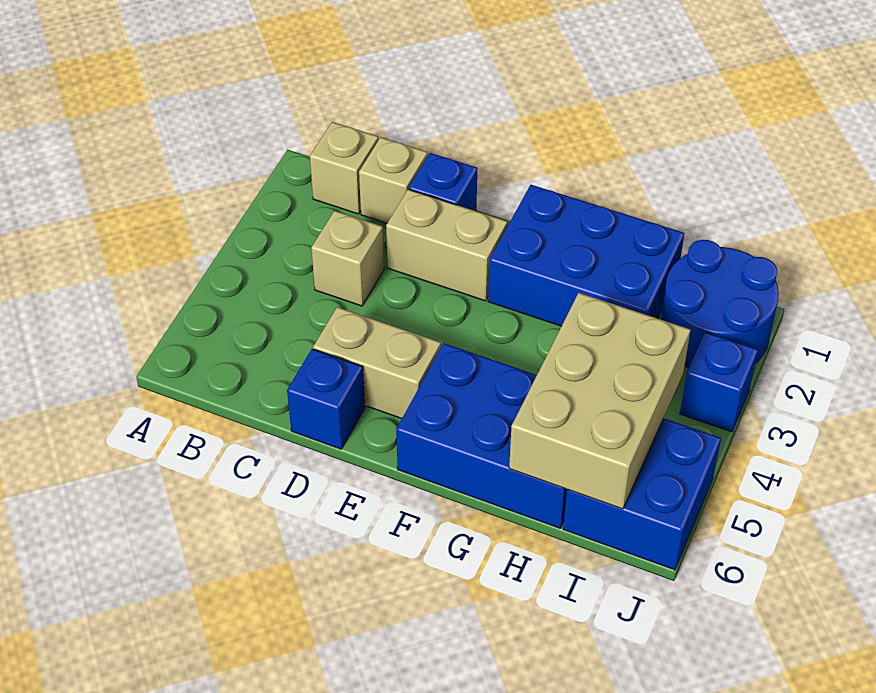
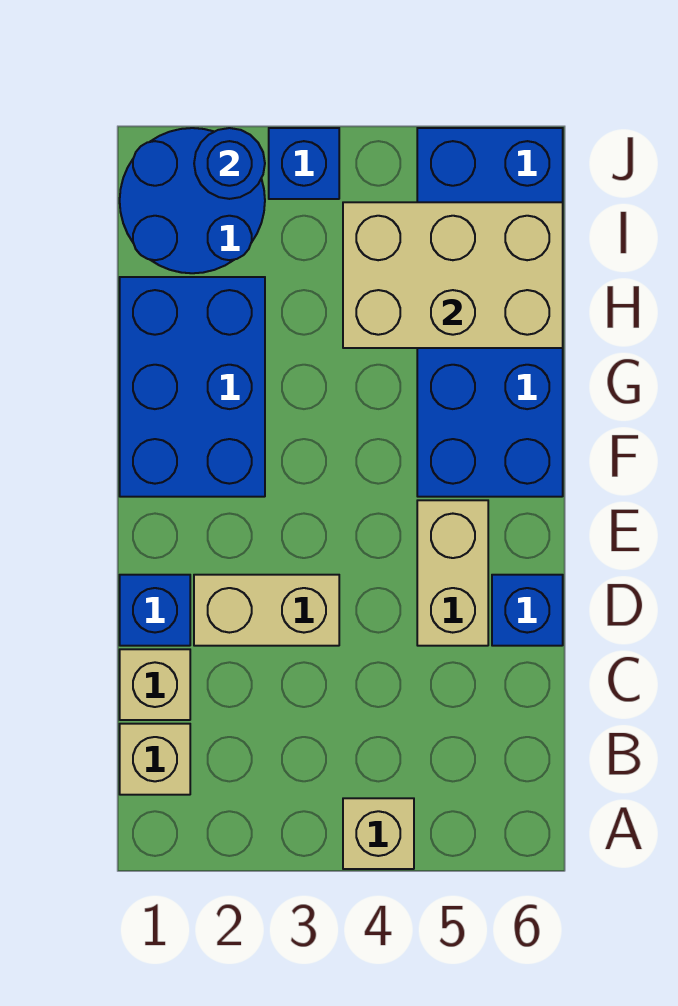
tan brick C3 level 1 -> tan brick A4 level 1
tan brick D2:E2 level 1 -> tan brick D2:D3 level 1
none -> blue round brick J2 level 2

